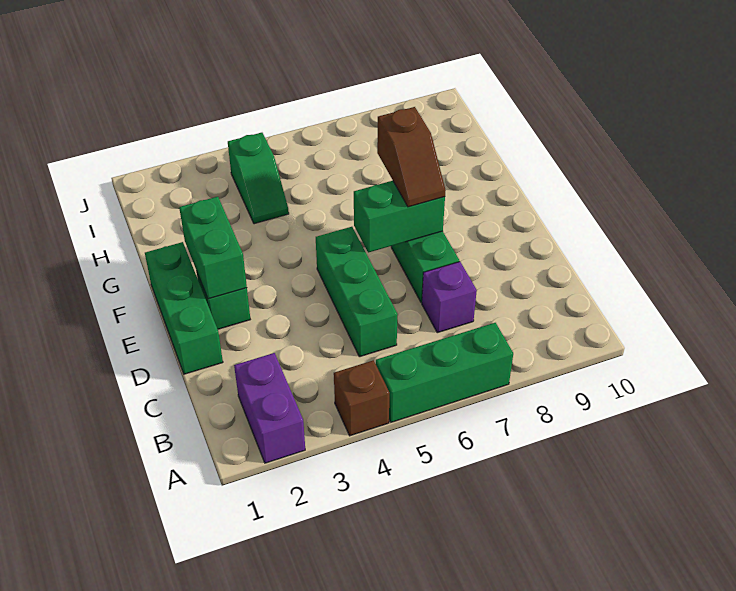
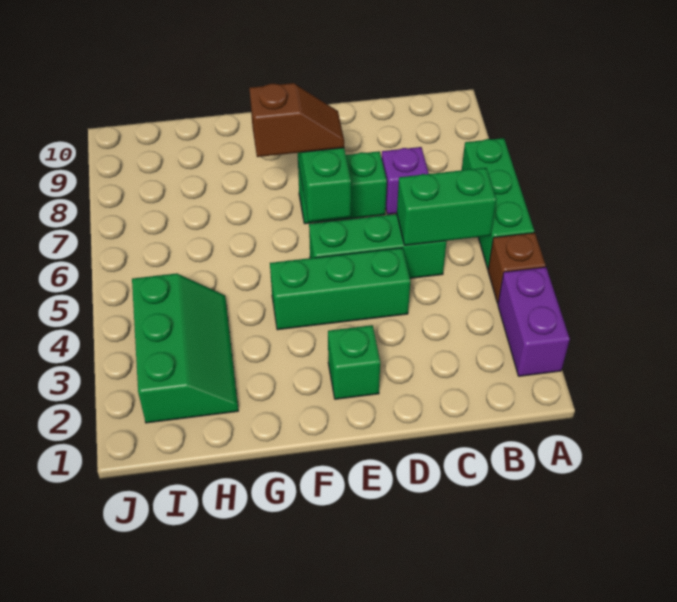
purple brick A2:B2 level 1 -> purple brick A2:A3 level 1
green brick D1:F1 level 1 -> green brick D4:F4 level 1
green brick E2:F2 level 2 -> green brick B5:C5 level 2
green slope H4:I4 level 1 top I -> green slope H2:I4 level 1 top I

